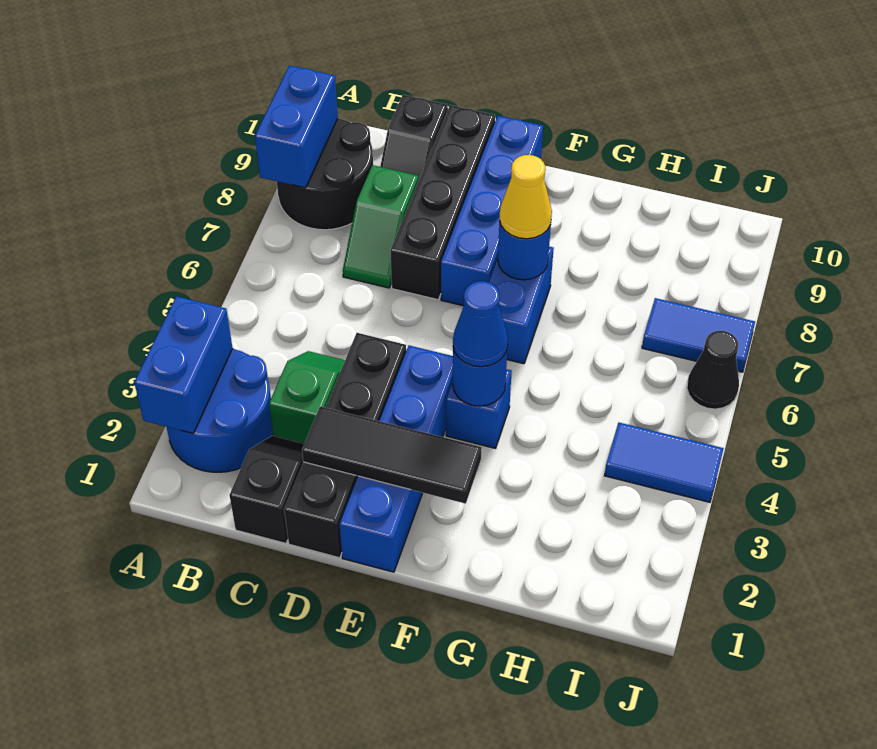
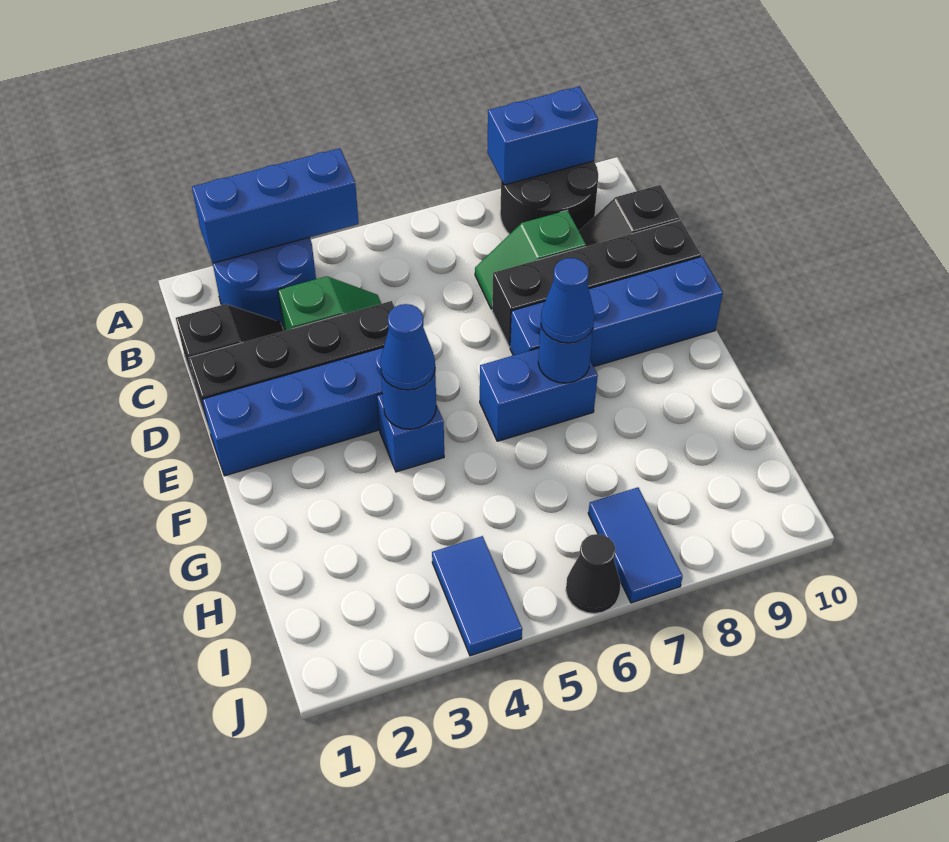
blue brick A2:A3 level 2 -> blue brick A2:A4 level 2
black tile D2:F2 level 2 -> none
yellow cone F7 level 3 -> blue cone F7 level 3

